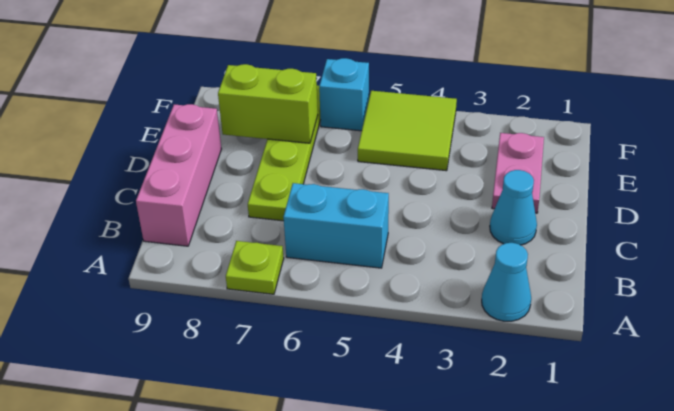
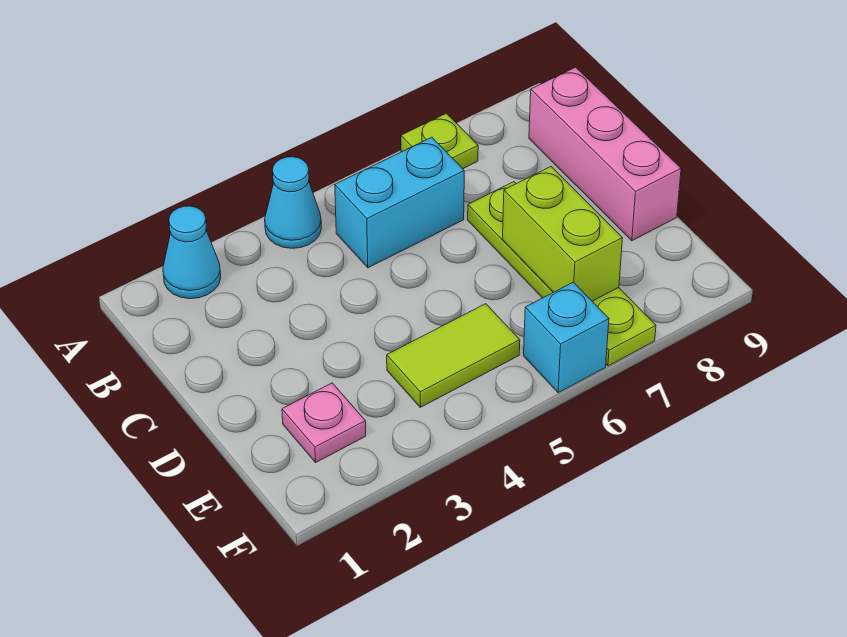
cyan cone C2 level 1 -> cyan cone A4 level 1
pink plate D2:E2 level 1 -> pink plate E2 level 1
lime tile E4:F5 level 1 -> lime tile E4:E5 level 1
lime brick E7:E8 level 2 -> lime brick D7:E7 level 2

